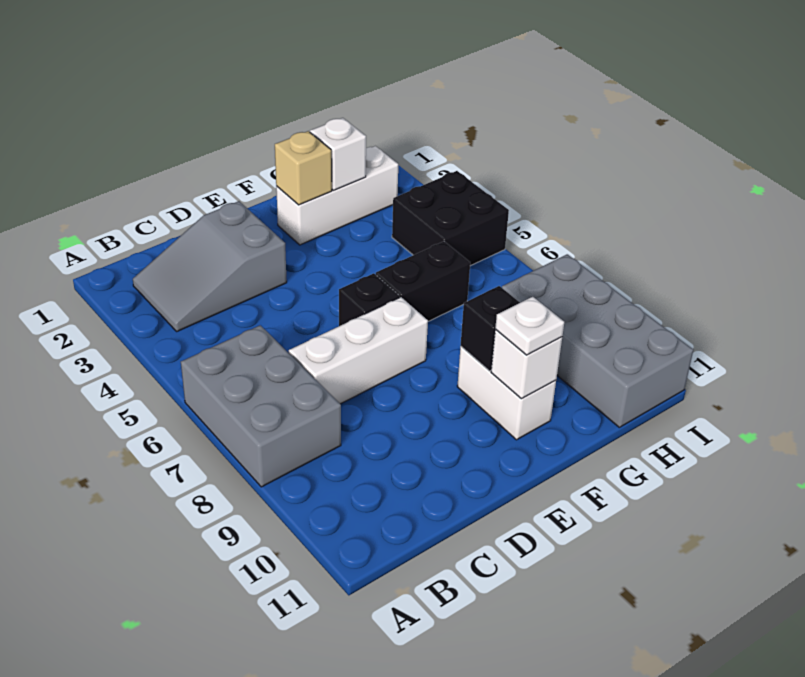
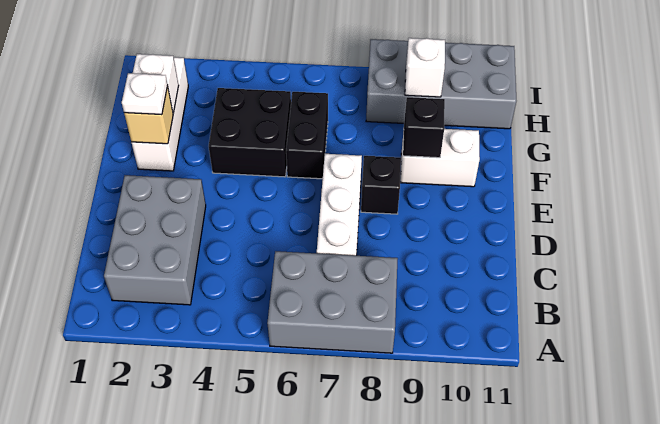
grey slope B2:D3 level 1 top D -> grey brick B2:D3 level 1
black brick E6 level 1 -> black brick E8 level 1
white brick F10 level 2 -> white brick H9 level 2
white plate F10 level 3 -> white plate F2 level 3
black brick H4:I5 level 1 -> black brick F4:G5 level 1

